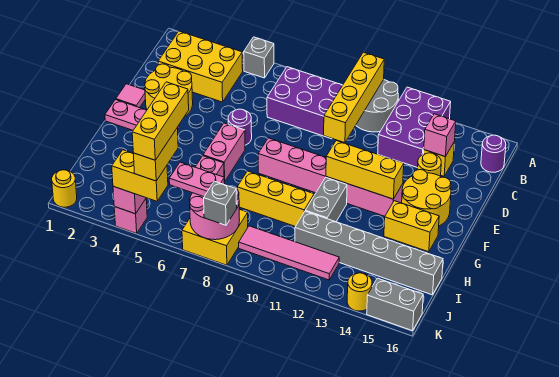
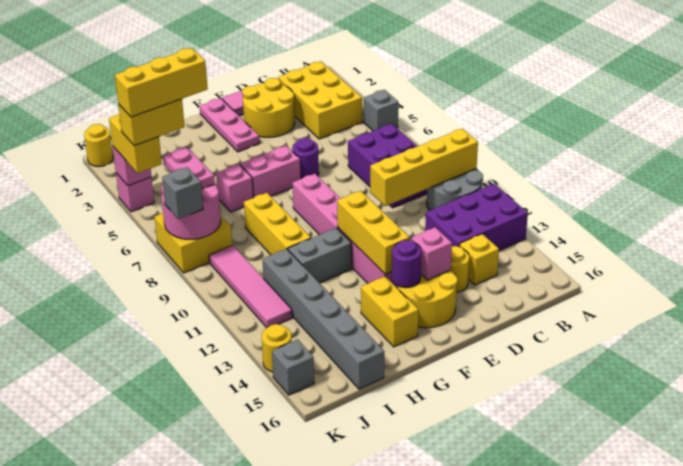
purple round brick B16 level 1 -> purple round brick F14 level 2
pink brick C14 level 2 -> pink brick E14 level 2
grey brick K15:K16 level 1 -> grey brick K15 level 1

